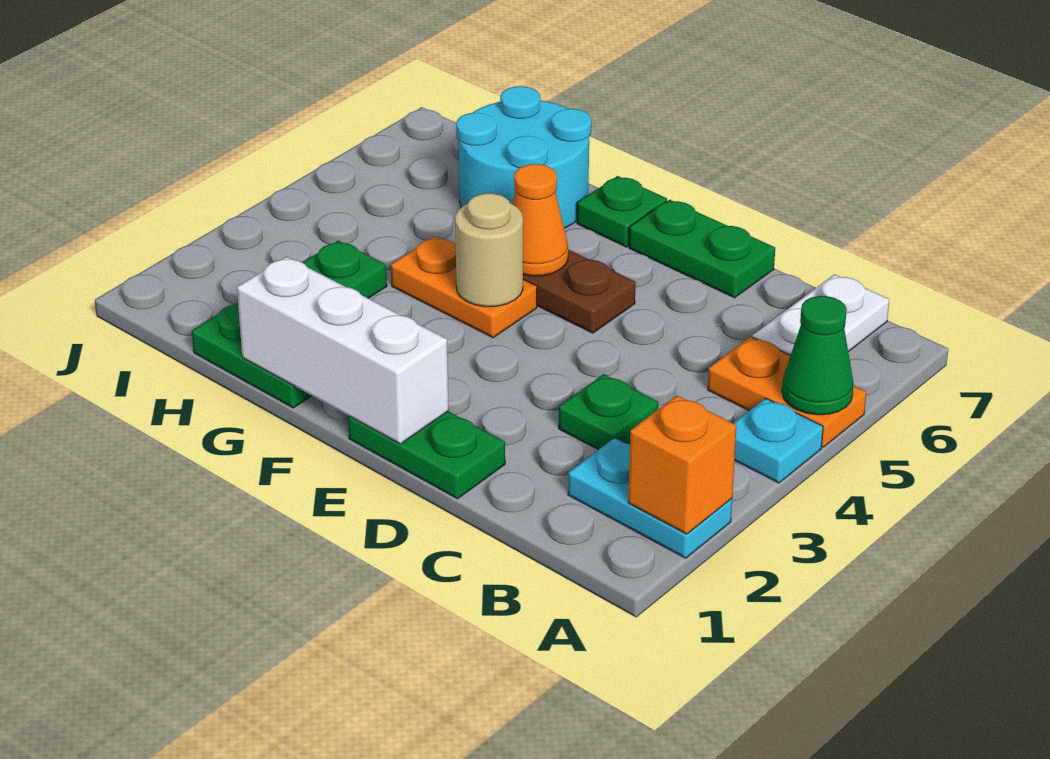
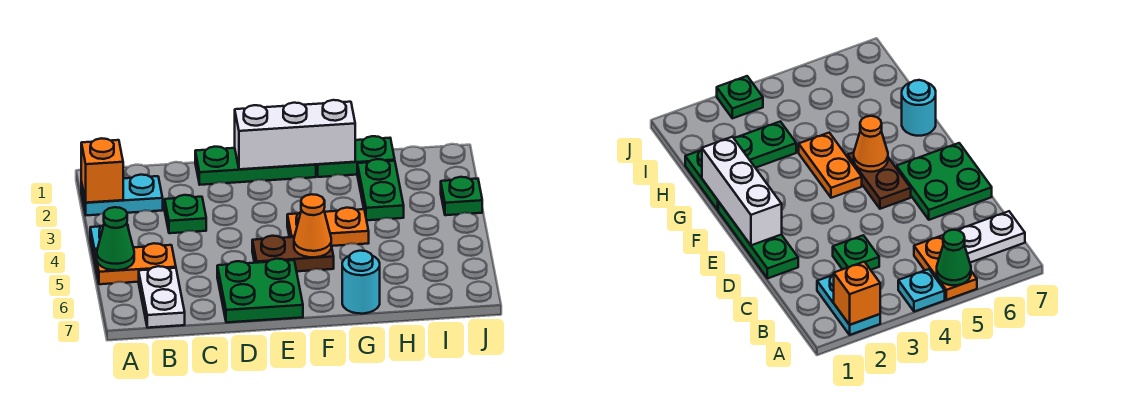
green plate D1:E1 level 1 -> green plate D1:F1 level 1
green plate D7:E7 level 1 -> green plate D6:E7 level 1
tan round brick F4 level 2 -> none
green plate F7 level 1 -> green plate J3 level 1
cyan round brick G6:H7 level 1 -> cyan round brick G7 level 1

